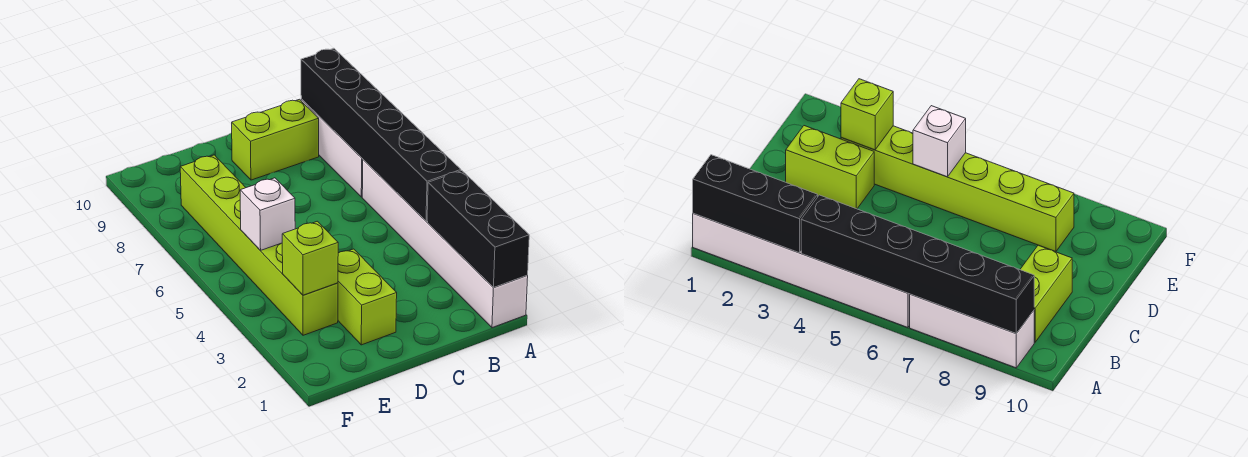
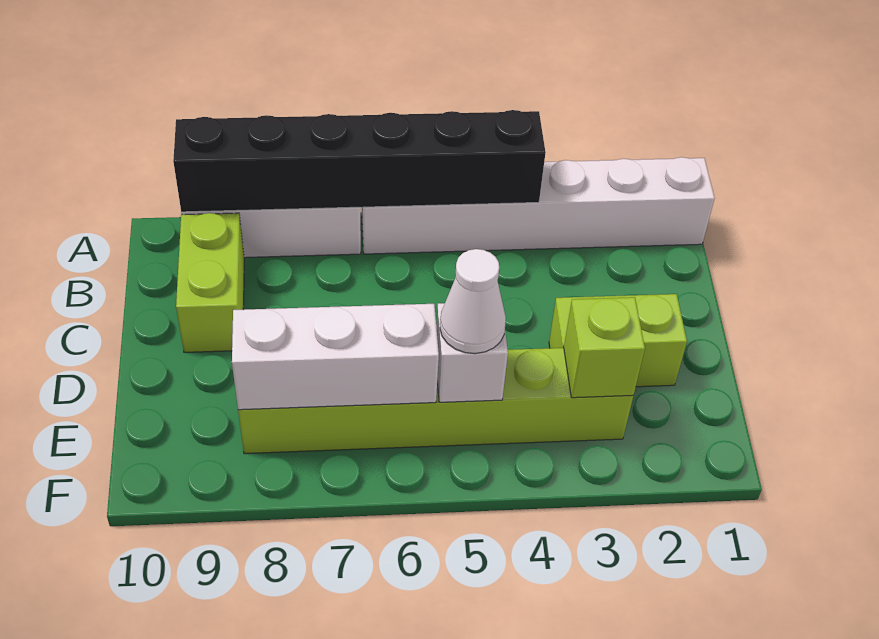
black brick A1:A3 level 2 -> none
none -> white cone E5 level 3
none -> white brick E6:E8 level 2

